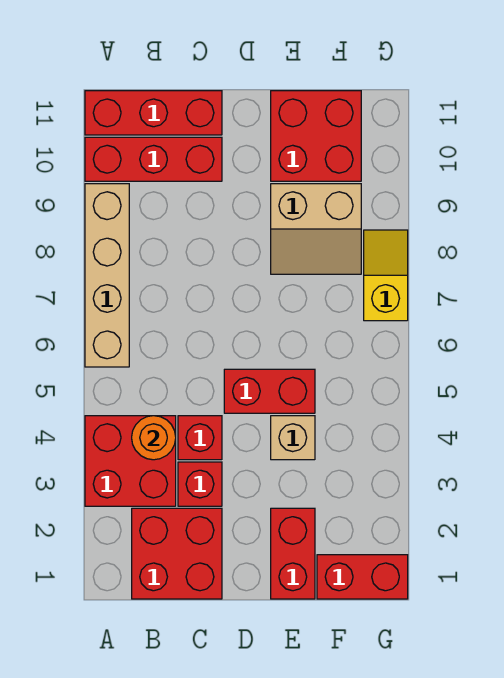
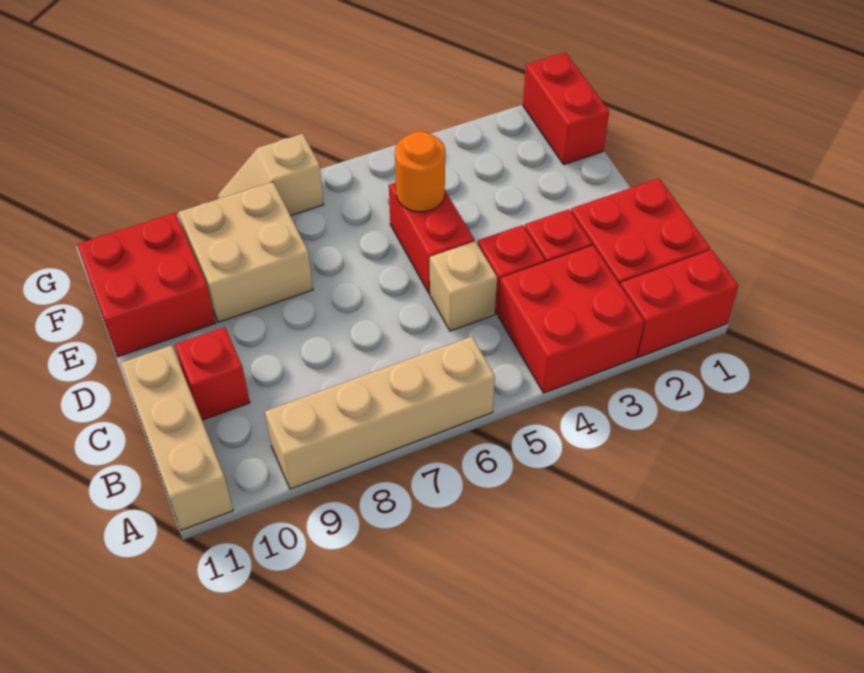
red brick A10:C10 level 1 -> red brick C10 level 1
red brick A11:C11 level 1 -> tan brick A11:C11 level 1
orange round brick B4 level 2 -> orange round brick E5 level 2
red brick E1:E2 level 1 -> red brick A1:A2 level 1
tan brick E4 level 1 -> tan brick C5 level 1
tan slope E8:F9 level 1 top 9 -> tan brick E8:F9 level 1
yellow slope G7:G8 level 1 top 7 -> tan slope G7:G8 level 1 top 7

